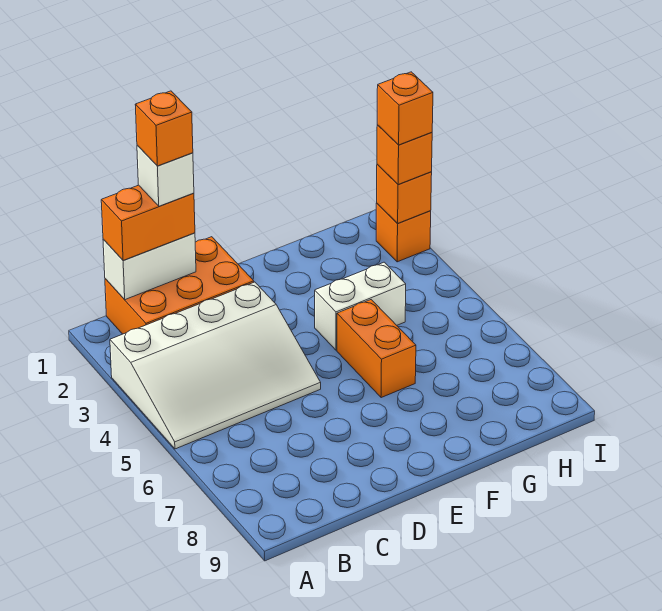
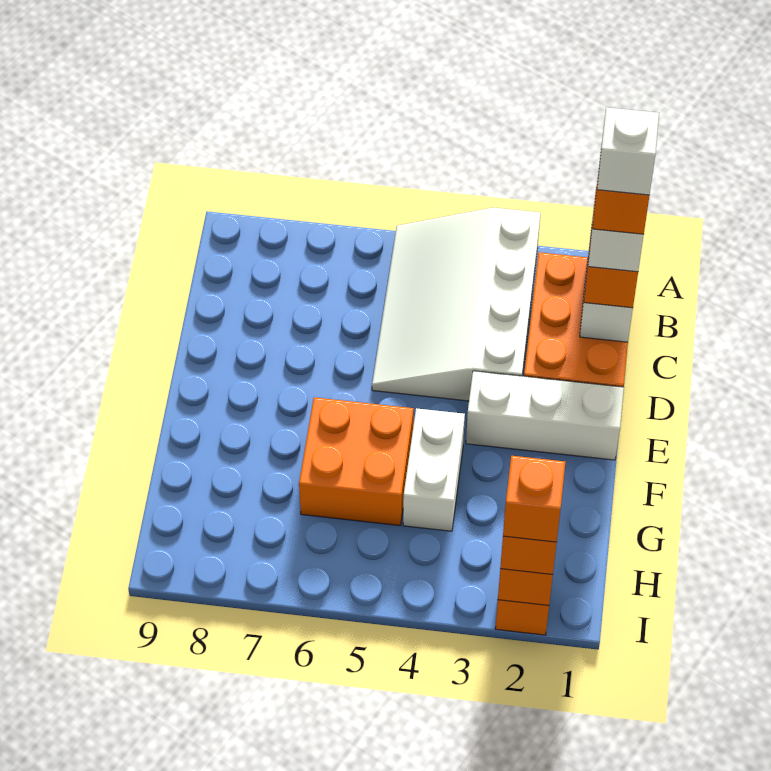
none -> white brick C1 level 6
none -> white brick E1:E3 level 1
orange brick F5:F6 level 1 -> orange brick F5:G6 level 1

